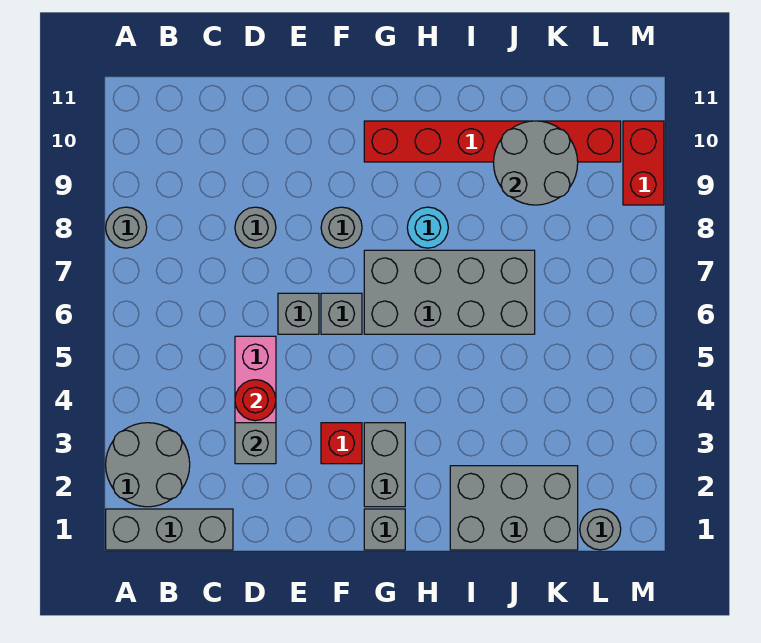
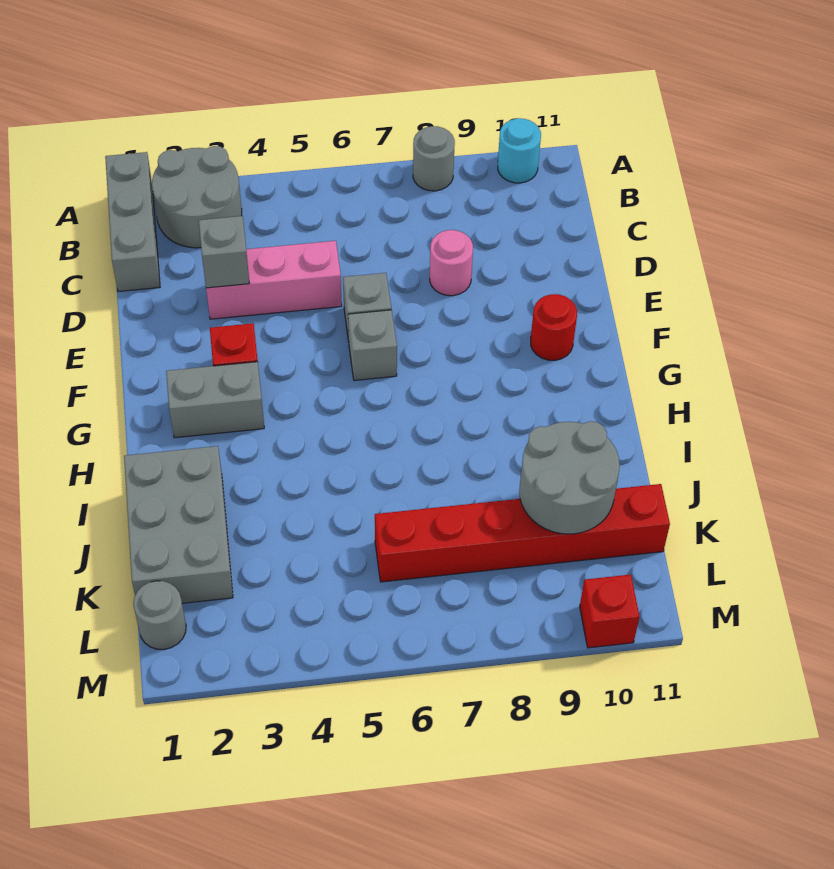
red round brick D4 level 2 -> red round brick F10 level 1
grey round brick D8 level 1 -> pink round brick D8 level 1
grey round brick F8 level 1 -> none
grey brick G1 level 1 -> none
grey brick G6:J7 level 1 -> none
red brick G10:L10 level 1 -> red brick K6:K11 level 1
cyan round brick H8 level 1 -> cyan round brick A10 level 1
red brick M9:M10 level 1 -> red brick M10 level 1

